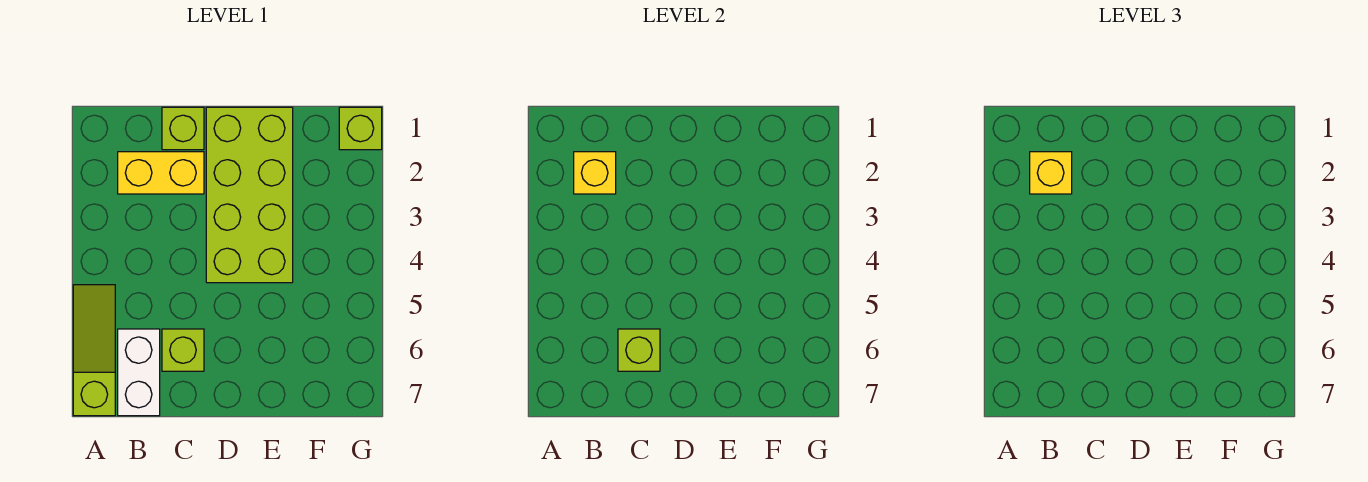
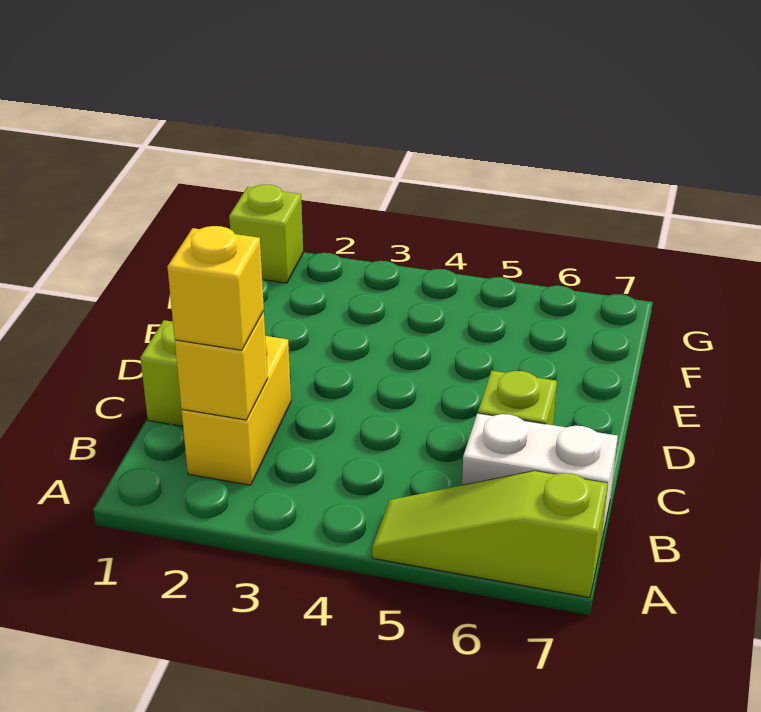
lime brick C6 level 2 -> none
lime brick D1:E4 level 1 -> none

